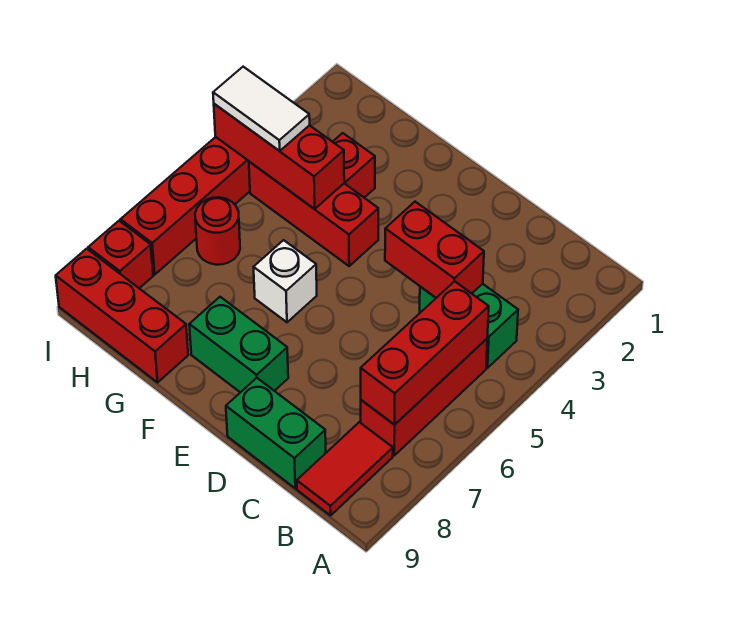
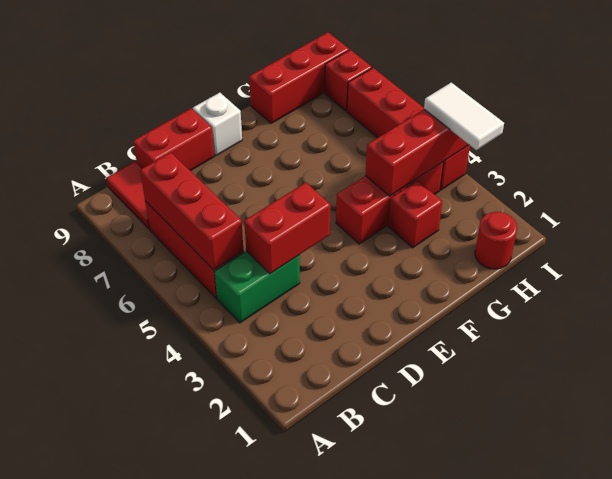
green brick C9:D9 level 1 -> red brick C9:D9 level 1
green brick E8:F8 level 1 -> none
white brick F6 level 1 -> white brick E9 level 1
white tile H4:I4 level 3 -> white tile I3:I4 level 3
red round brick H6 level 1 -> red round brick H1 level 1

